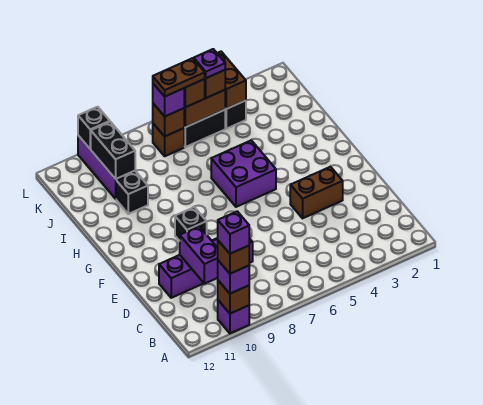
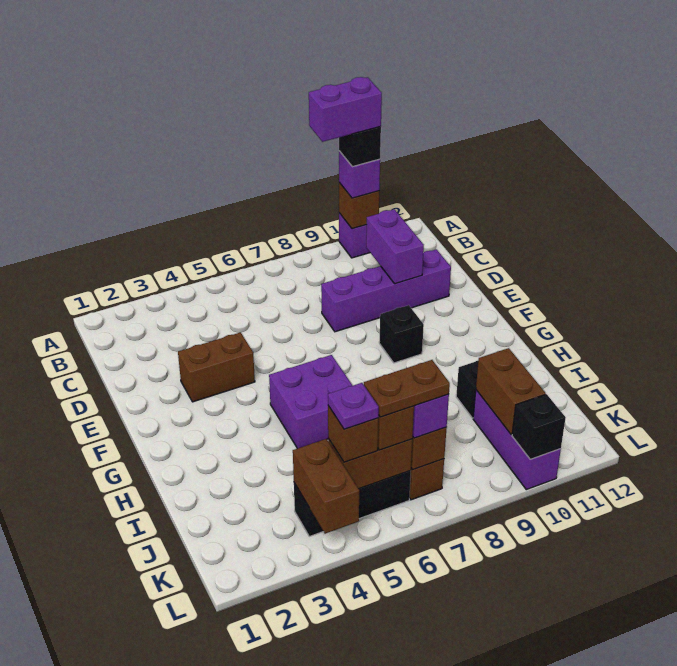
brown brick A10 level 4 -> black brick A10 level 4
purple brick A10 level 5 -> purple brick A9:A10 level 5
black brick J10:K10 level 2 -> brown brick J10:K10 level 2

